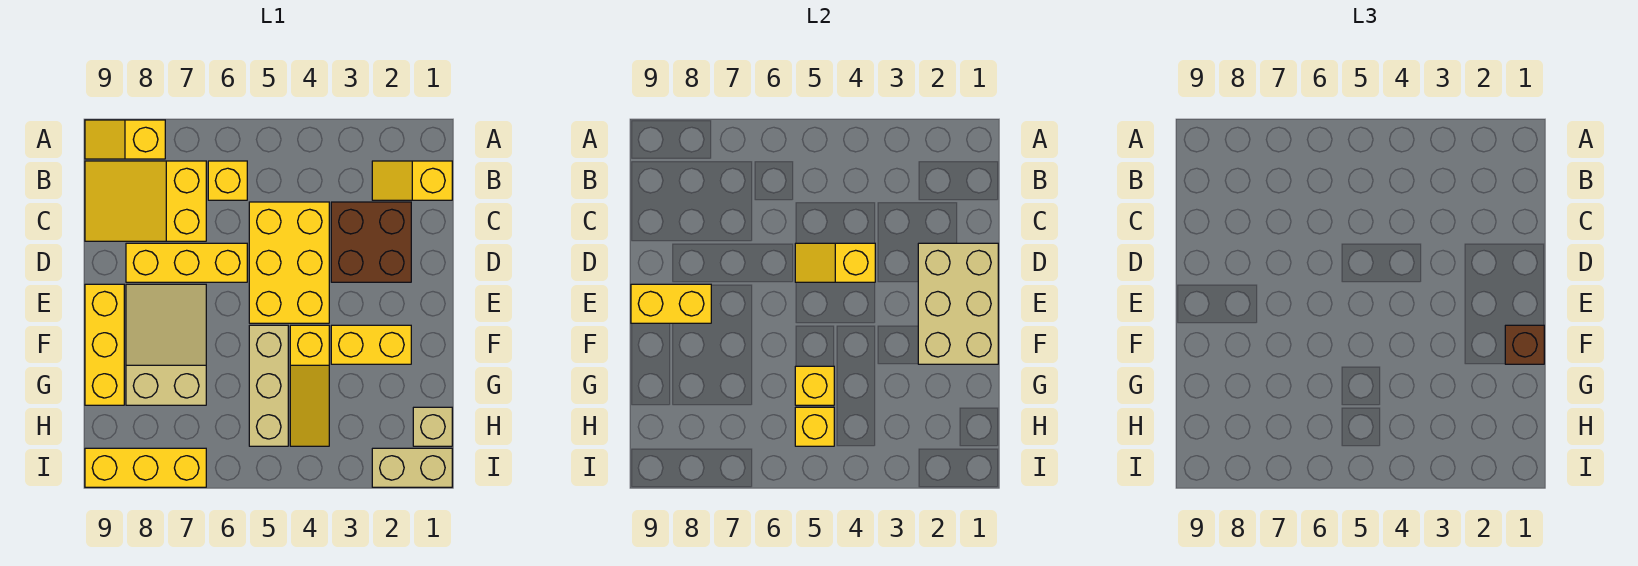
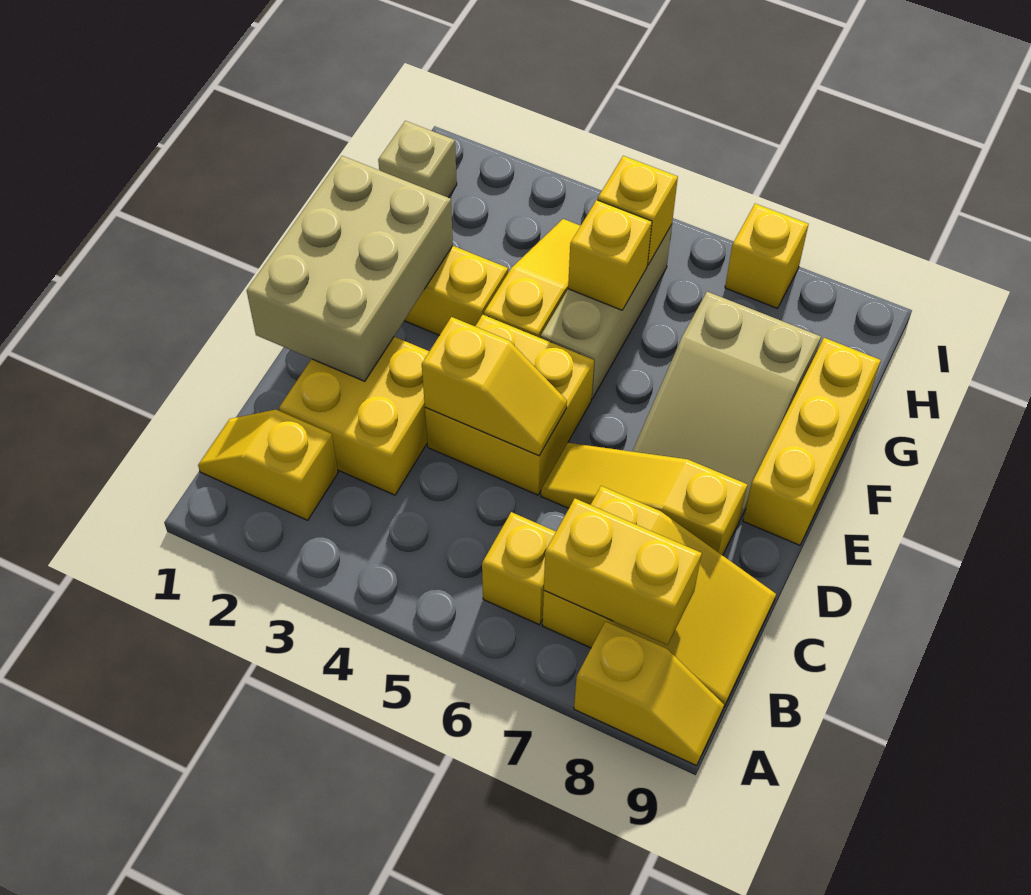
yellow slope B1:B2 level 1 top 1 -> yellow slope B1:B2 level 1 top 2
brown brick C2:D3 level 1 -> yellow brick C2:D3 level 1
yellow brick C4:E5 level 1 -> yellow brick D4:E5 level 1
yellow brick D6:D8 level 1 -> yellow slope D6:D8 level 1 top 8
yellow brick E8:E9 level 2 -> yellow brick B7:B8 level 2
brown brick F1 level 3 -> none
tan brick I1:I2 level 1 -> none
yellow brick I7:I9 level 1 -> yellow brick I7 level 1

